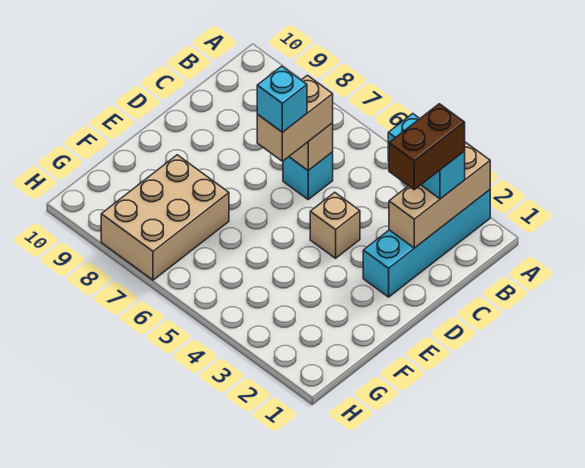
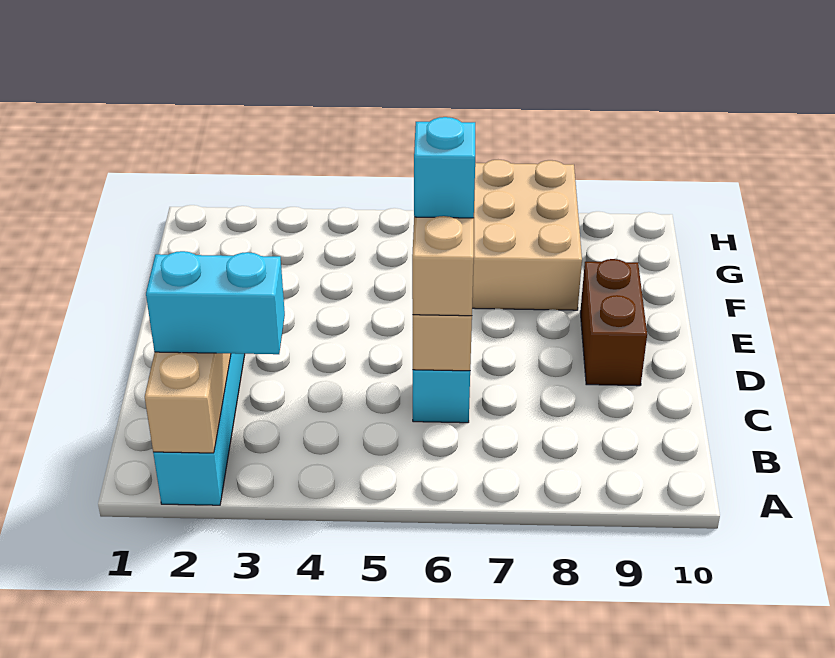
brown brick B2:C2 level 4 -> brown brick D9:E9 level 1
tan brick D4 level 1 -> none

